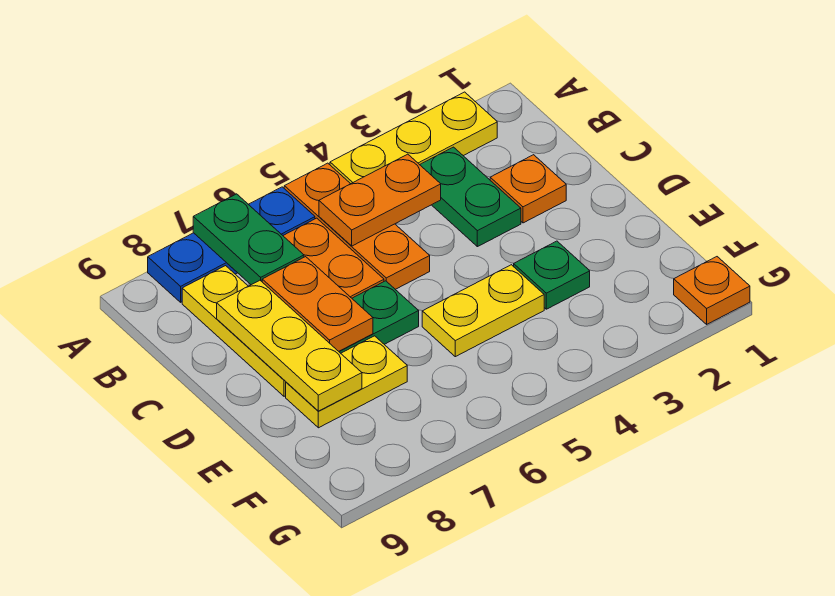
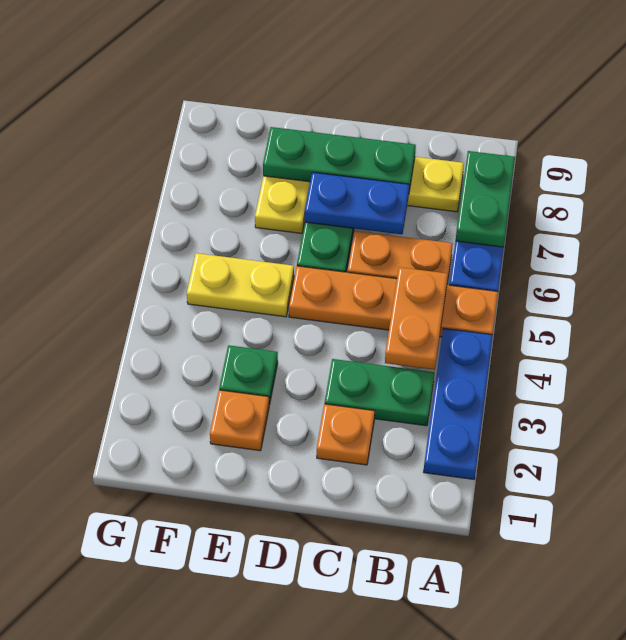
yellow plate A2:A4 level 1 -> blue plate A2:A4 level 1
orange plate A5:C5 level 1 -> orange plate A5:D5 level 1
green plate A7:B7 level 2 -> green plate A7:A8 level 2
orange plate C7:D7 level 2 -> blue plate C7:D7 level 2
yellow plate C8:E8 level 2 -> green plate C8:E8 level 2
yellow plate E4:E5 level 1 -> yellow plate E5:F5 level 1
orange plate G1 level 1 -> orange plate E2 level 1

